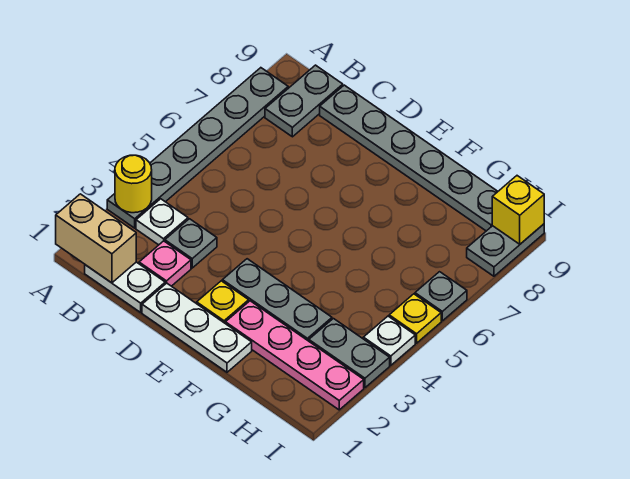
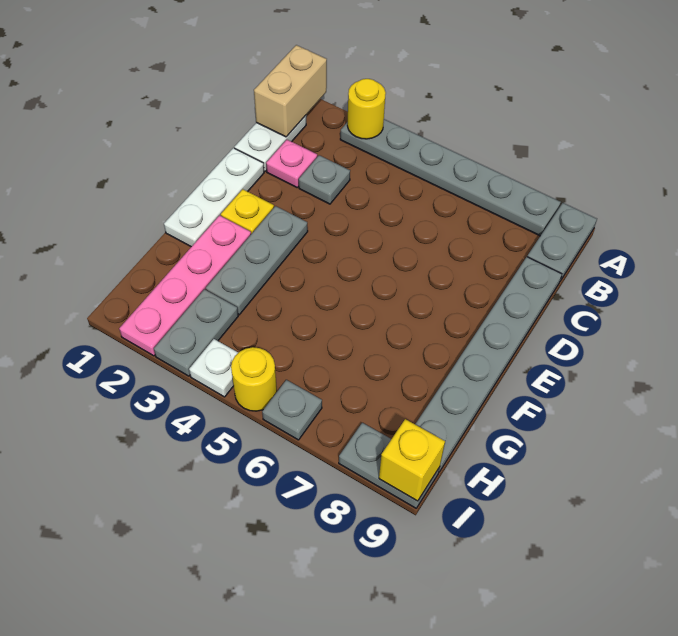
white plate B3 level 1 -> none
grey plate B8:B9 level 1 -> grey plate A9:B9 level 1
yellow plate I5 level 1 -> yellow round brick I5 level 1

